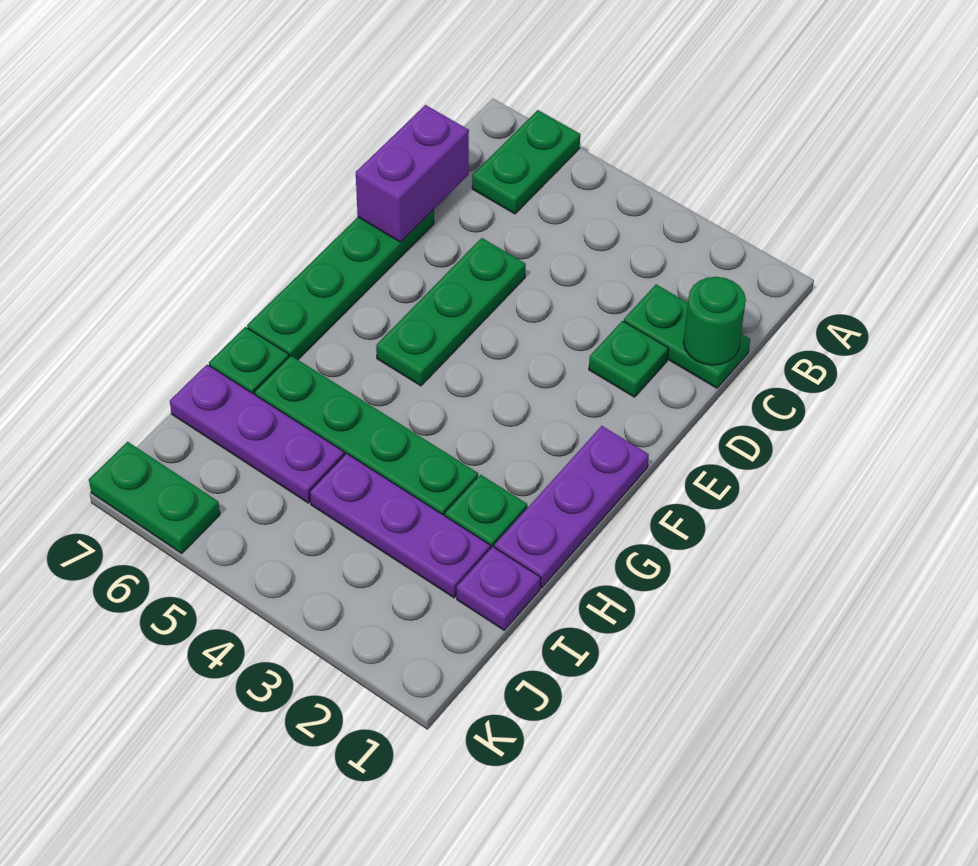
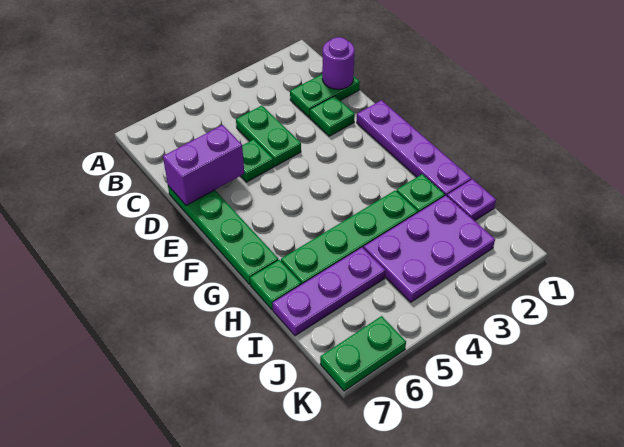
green plate A6:B6 level 1 -> green plate C4:D4 level 1
green round brick C1 level 2 -> purple round brick C1 level 2
purple brick C7:D7 level 2 -> purple brick D6:D7 level 2
green plate D5:F5 level 1 -> green plate D5 level 1
purple plate F1:H1 level 1 -> purple plate E1:H1 level 1
purple plate I2:I4 level 1 -> purple plate I2:J4 level 1

